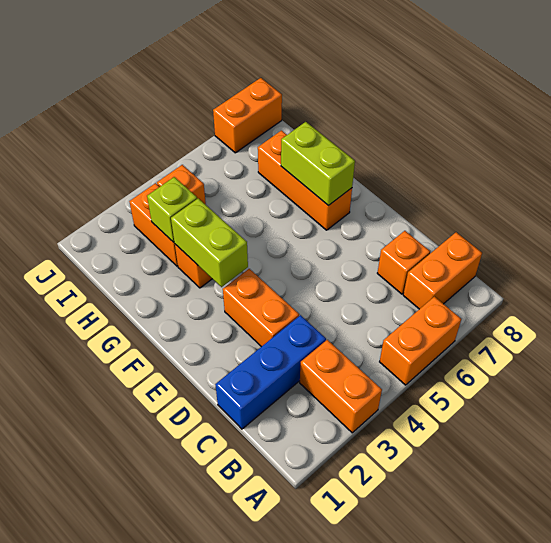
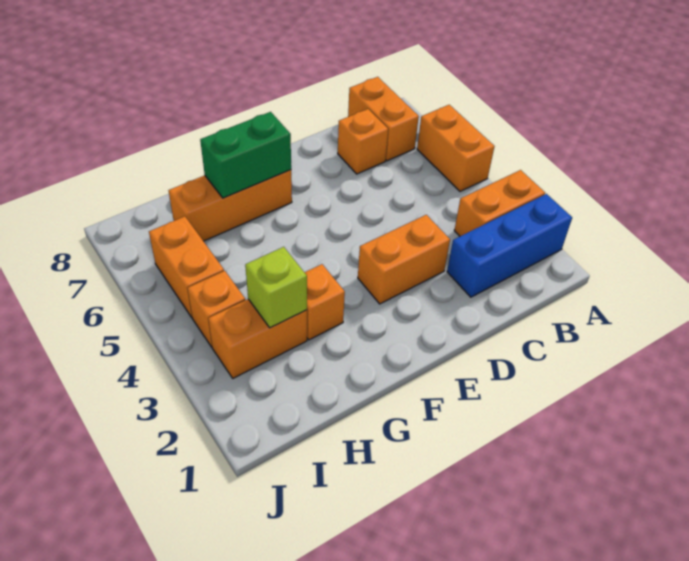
blue brick C1:C3 level 1 -> blue brick A2:C2 level 1
lime brick F3:G3 level 2 -> none
lime brick F7:G7 level 2 -> green brick F7:G7 level 2
orange brick J7:J8 level 1 -> orange brick I5:I6 level 1

